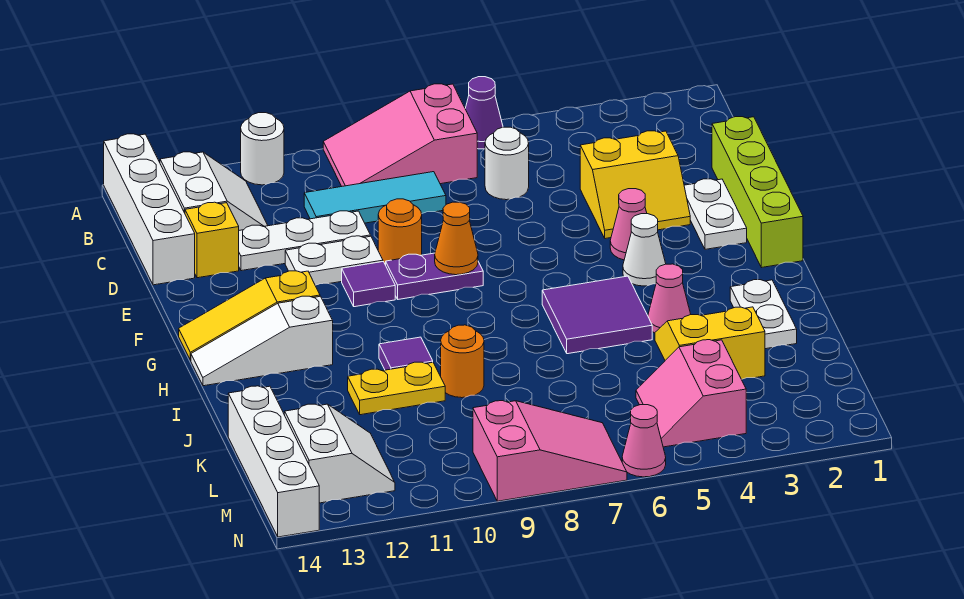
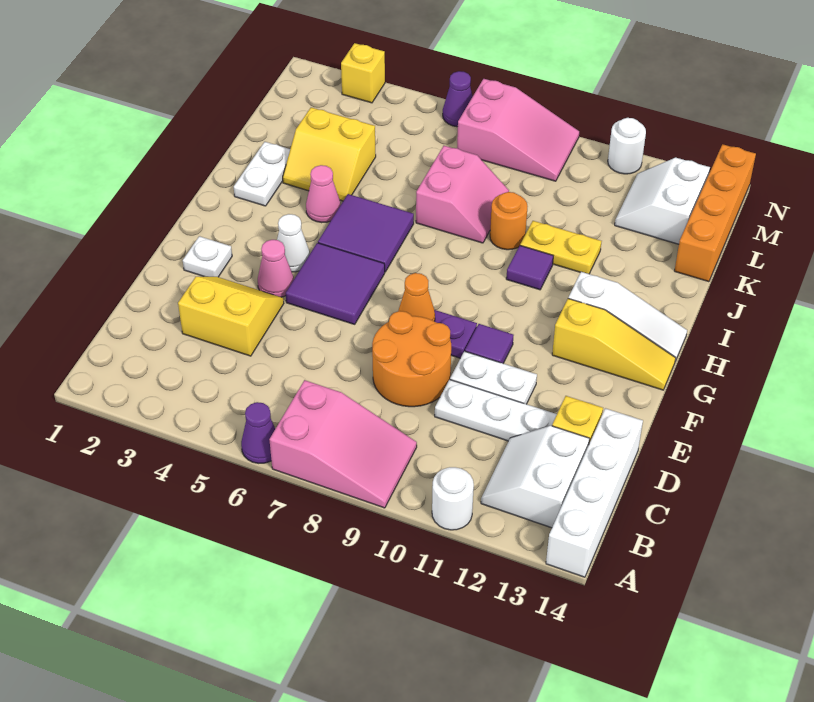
white round brick C6 level 1 -> white round brick N11 level 1
cyan tile C8:C10 level 1 -> none
lime brick D1:G1 level 1 -> none
white plate E2:F2 level 1 -> white plate F2 level 1
orange round brick E9 level 1 -> orange round brick D8:E9 level 1
none -> purple tile F5:G6 level 1
white brick K14:N14 level 1 -> orange brick K14:N14 level 1
pink slope L4:M5 level 1 top 4 -> pink slope J7:K8 level 1 top 7
pink slope M7:N9 level 1 top 9 -> pink slope M7:N9 level 1 top 7
none -> yellow brick N3 level 1
pink cone N6 level 1 -> purple cone N6 level 1

